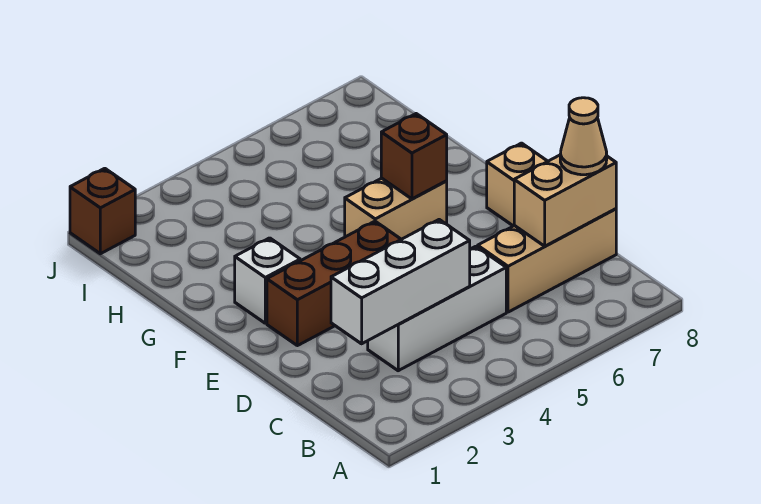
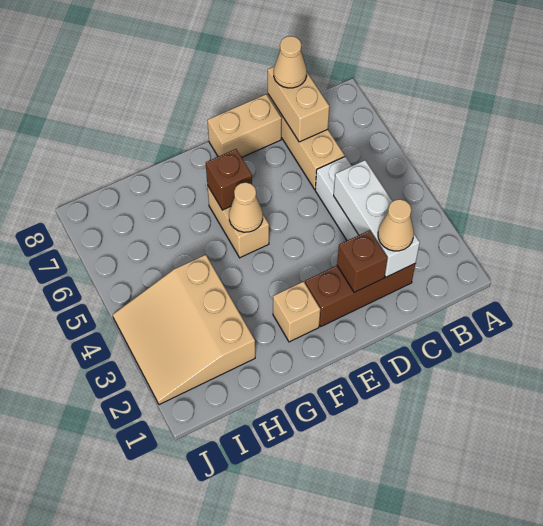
none -> tan cone C2 level 3
brown brick E2:E4 level 1 -> brown brick C2:E2 level 1
white brick F2 level 1 -> tan brick F2 level 1
none -> tan cone F5 level 2
none -> tan slope H2:J4 level 1 top H
brown brick J1 level 1 -> brown brick D2 level 2

